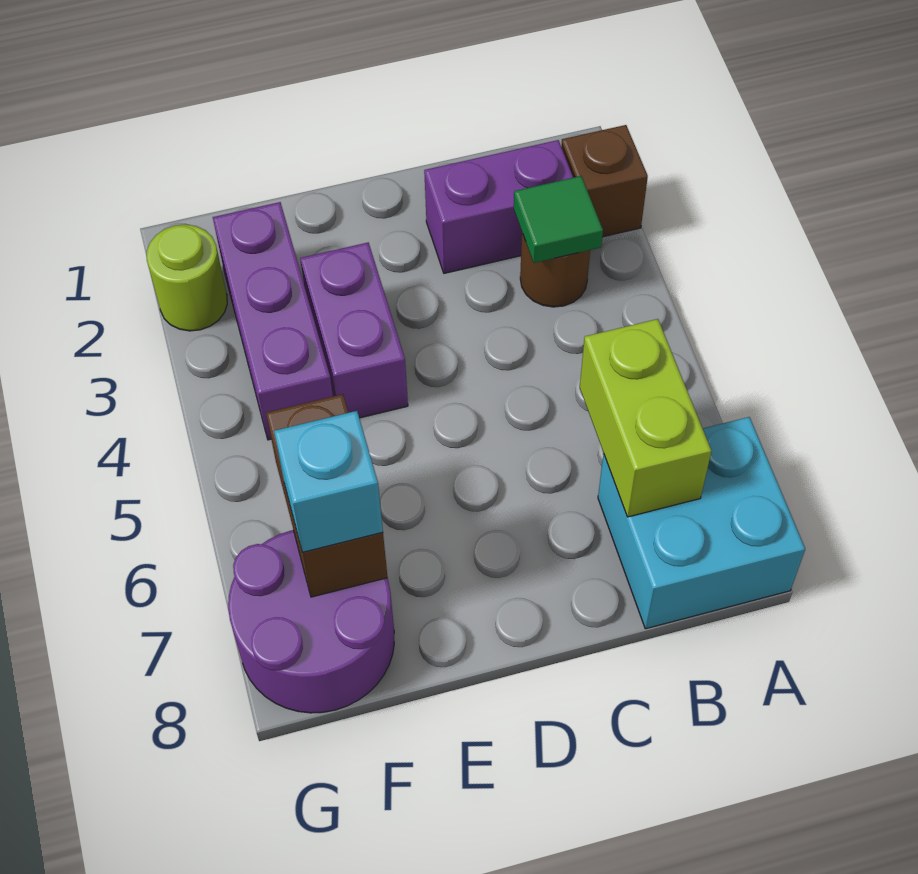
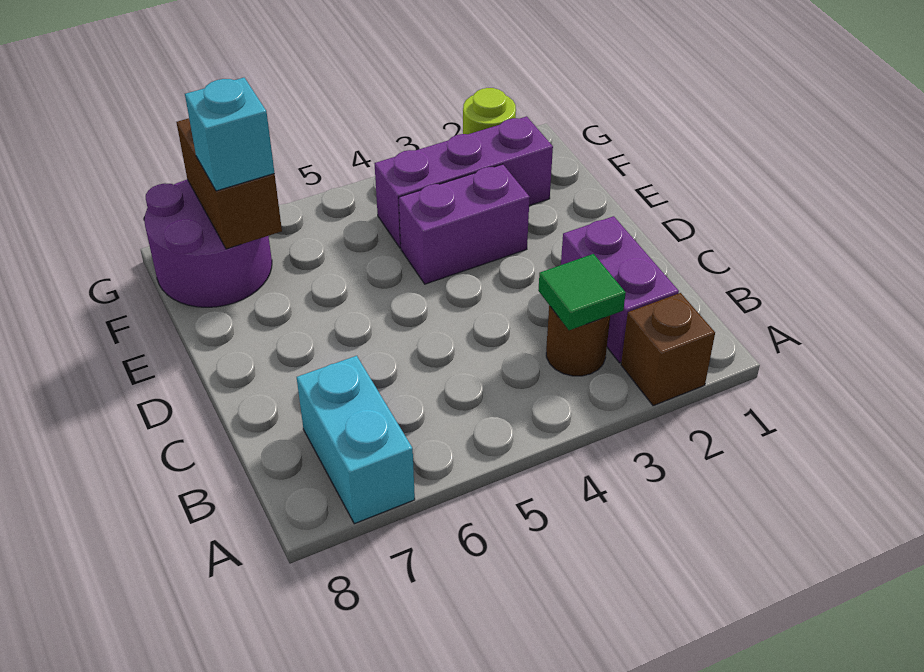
cyan brick A7:B8 level 1 -> cyan brick A7:B7 level 1
lime brick B6:B7 level 2 -> none
brown brick F6:F7 level 2 -> brown brick F7:G7 level 2

